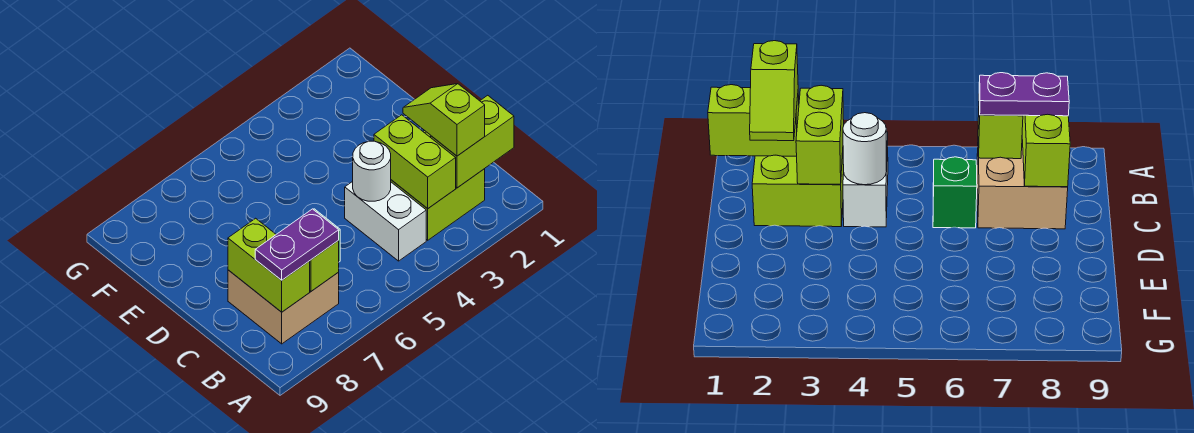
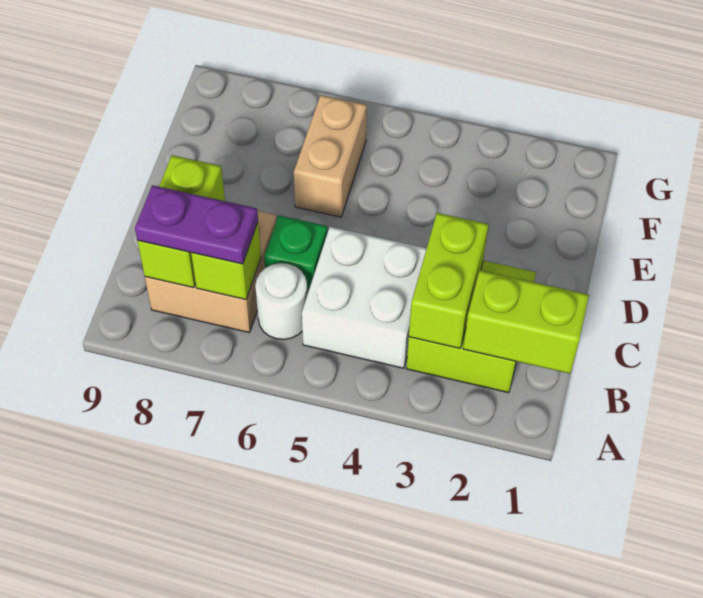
lime slope B2:C2 level 3 top B -> none
white brick B4:C4 level 1 -> white brick B4:C5 level 1
white round brick C4 level 2 -> white round brick B6 level 1
none -> tan brick E6:F6 level 1

